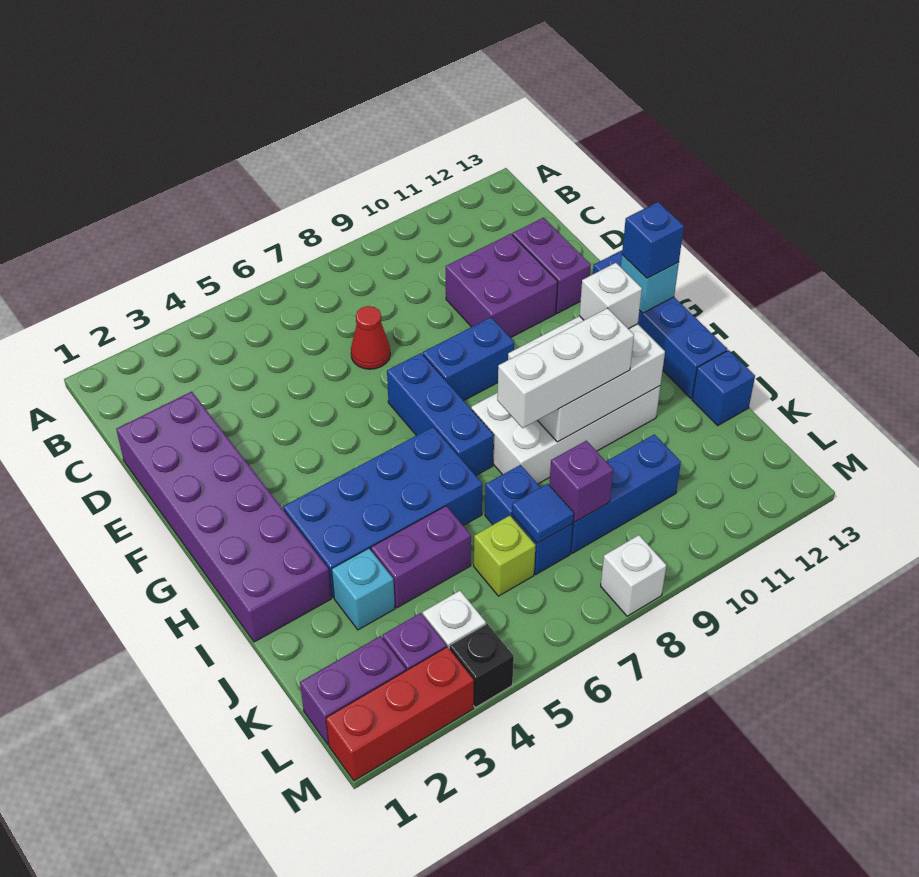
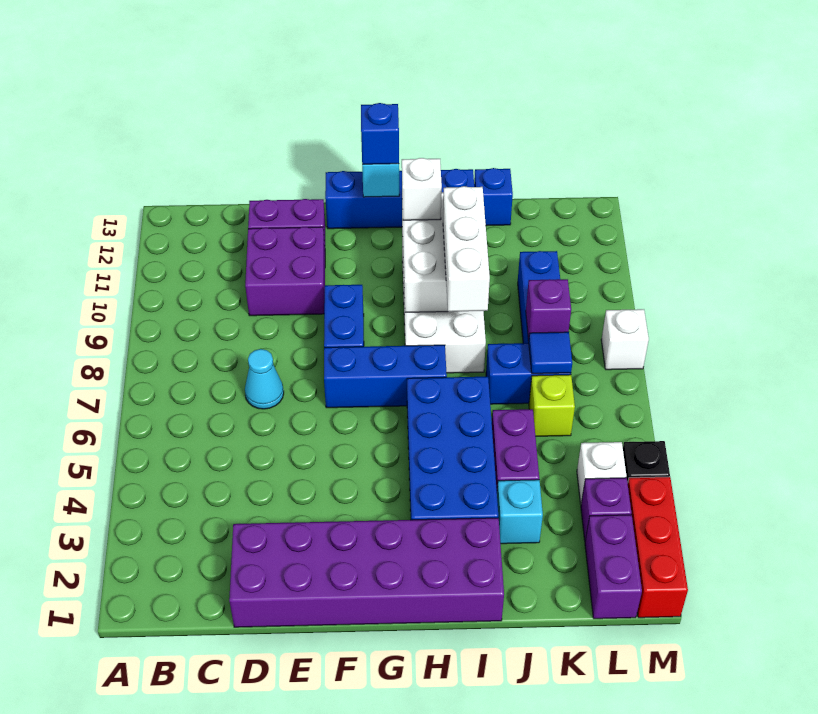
red cone D7 level 1 -> cyan cone D7 level 1

